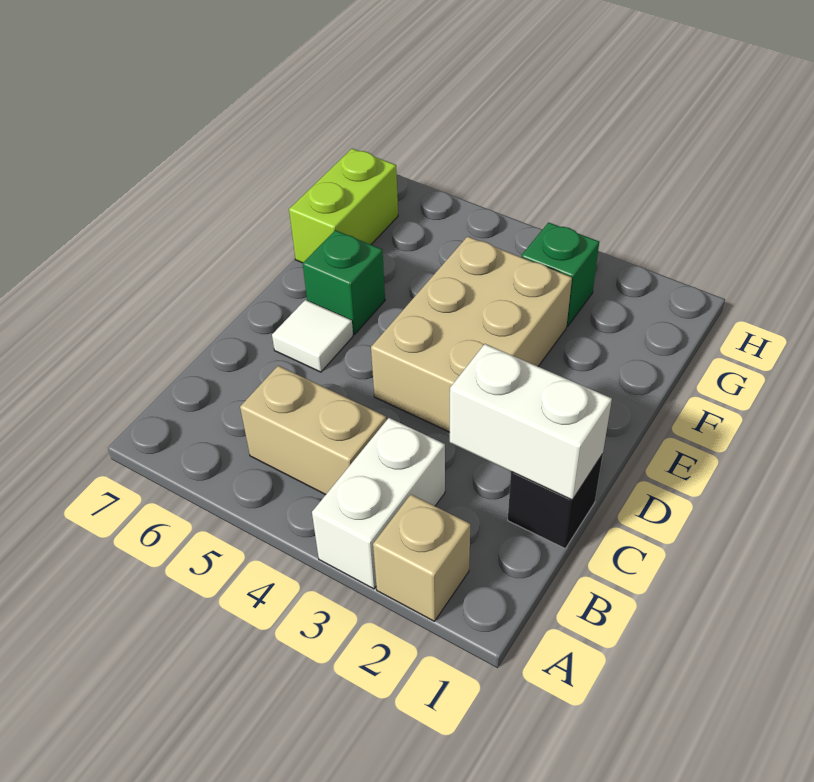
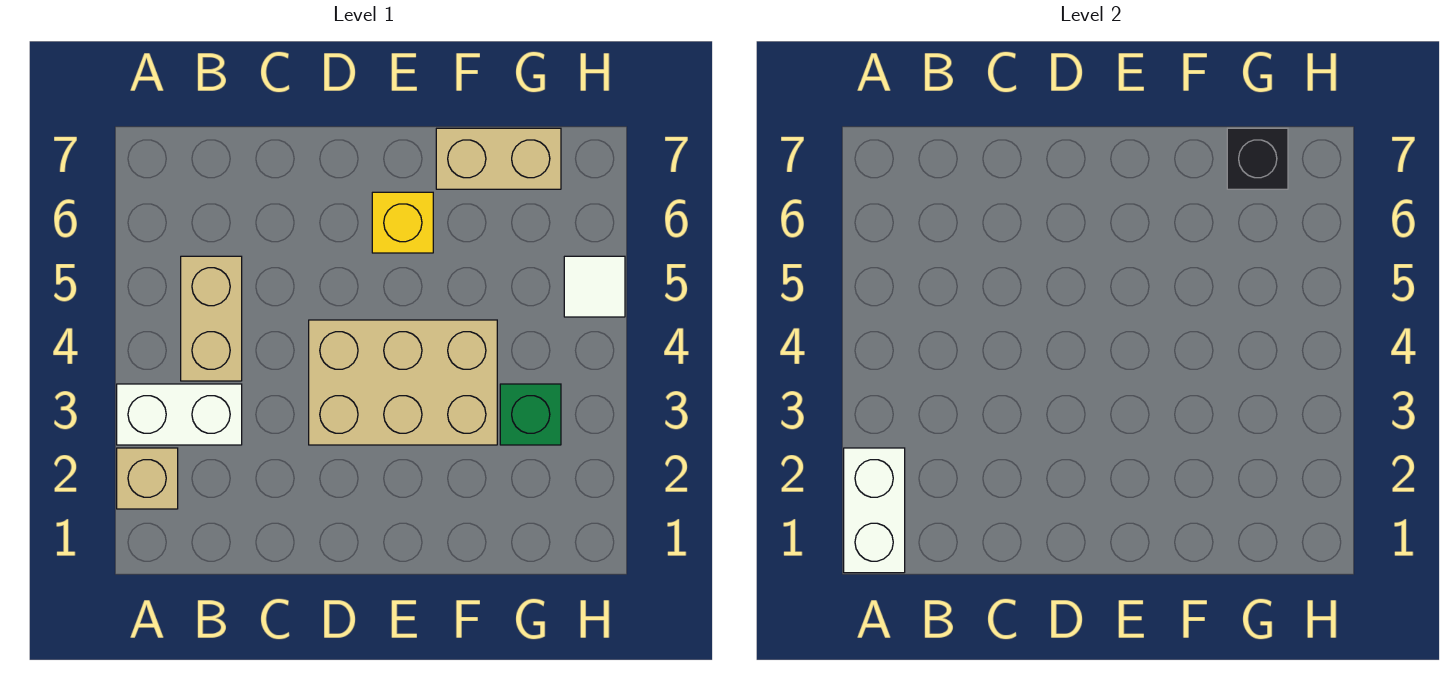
black brick C1 level 1 -> black brick G7 level 2
white brick C1:C2 level 2 -> white brick A1:A2 level 2
white tile D6 level 1 -> white tile H5 level 1
green brick E6 level 1 -> yellow brick E6 level 1
lime brick F7:G7 level 1 -> tan brick F7:G7 level 1

